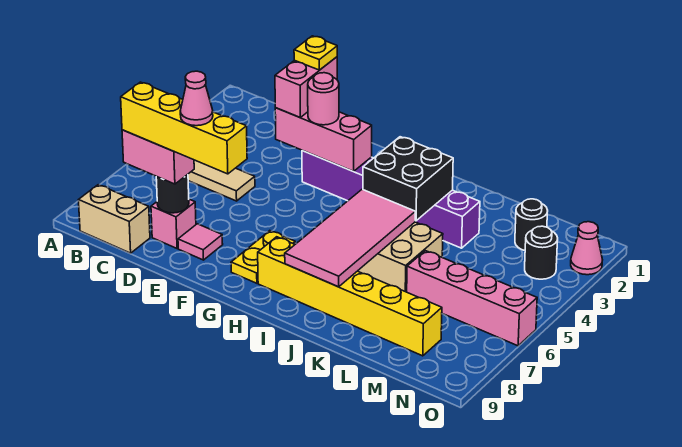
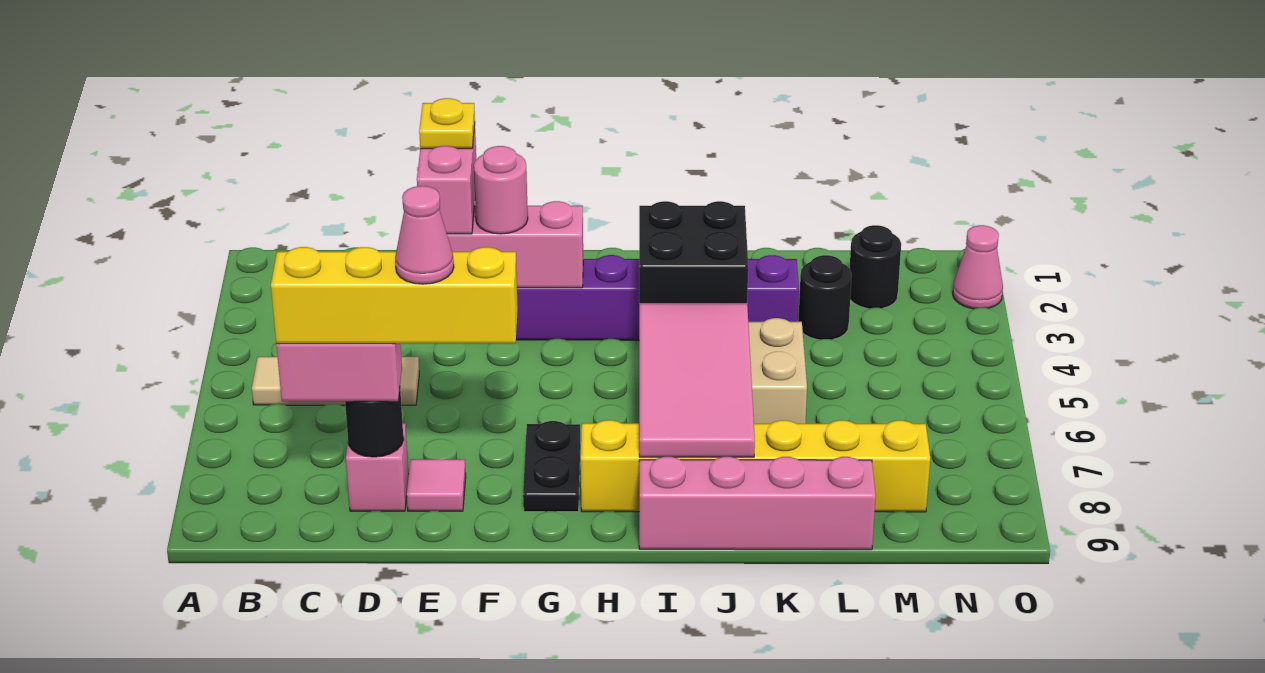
tan brick B9:C9 level 1 -> none
yellow plate G7:G8 level 1 -> black plate G7:G8 level 1
pink brick L6:O6 level 1 -> pink brick I9:L9 level 1
black round brick N3 level 1 -> black round brick L3 level 1

